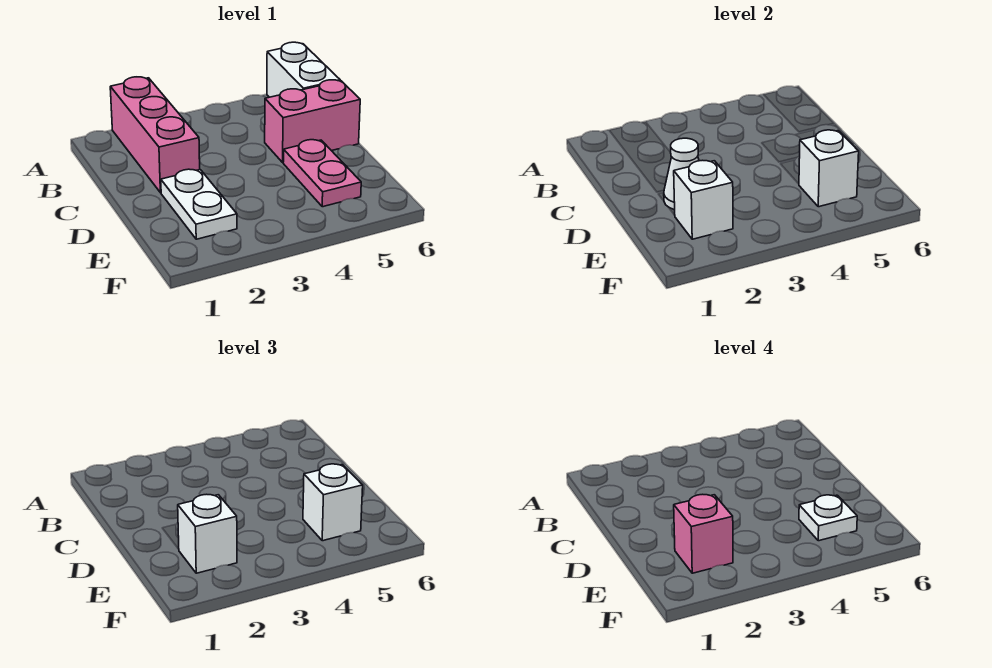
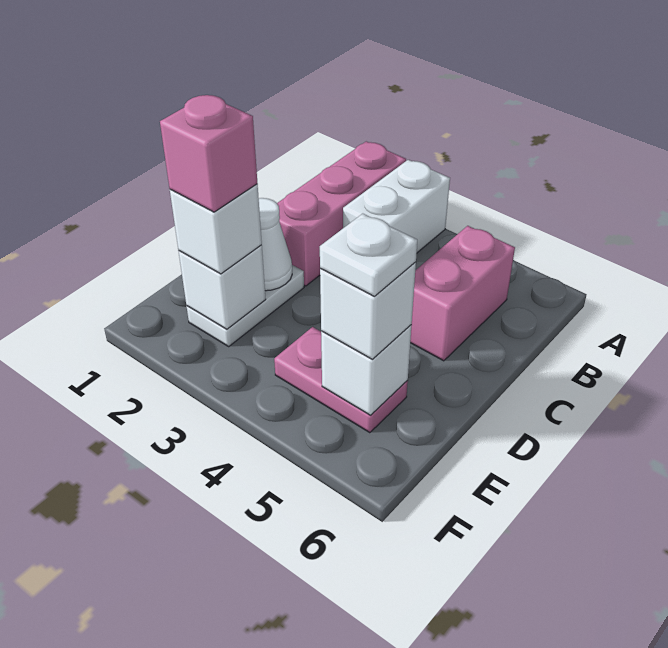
white brick A6:B6 level 1 -> white brick A3:B3 level 1
pink brick C5:C6 level 1 -> pink brick B5:C5 level 1
pink plate D5:E5 level 1 -> pink plate E4:E5 level 1

